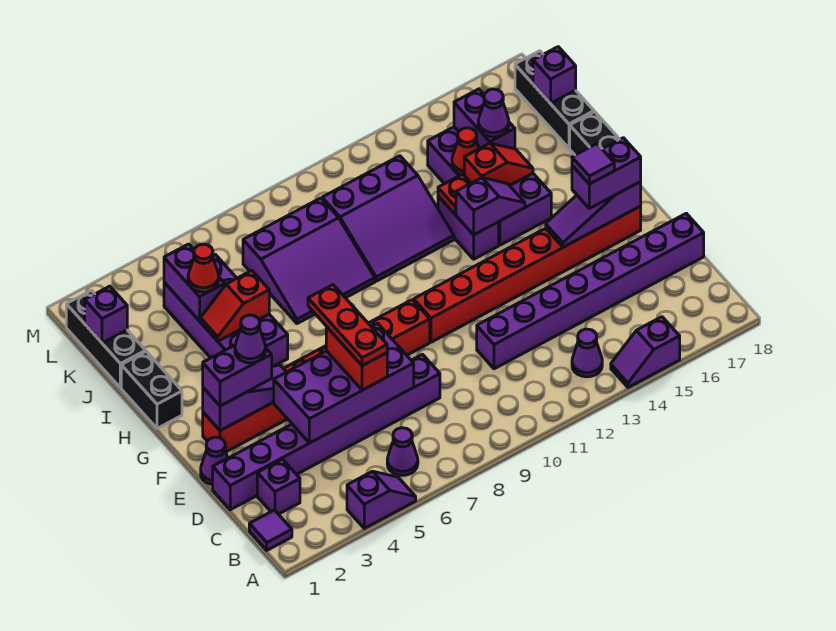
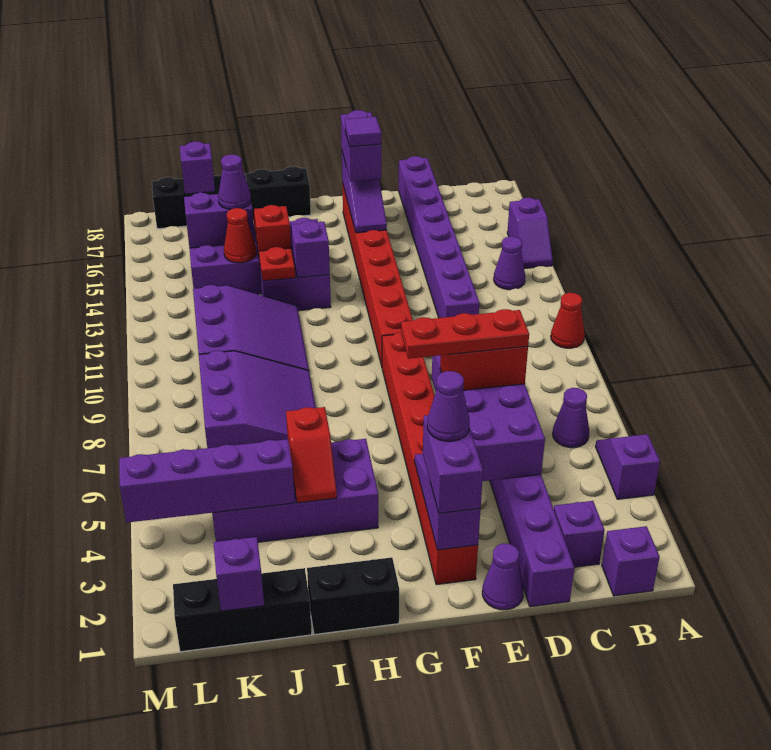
purple tile B1 level 1 -> purple brick B1 level 1
purple brick J4:K4 level 2 -> purple brick J4:M4 level 2
red cone J4 level 3 -> red cone A10 level 1

